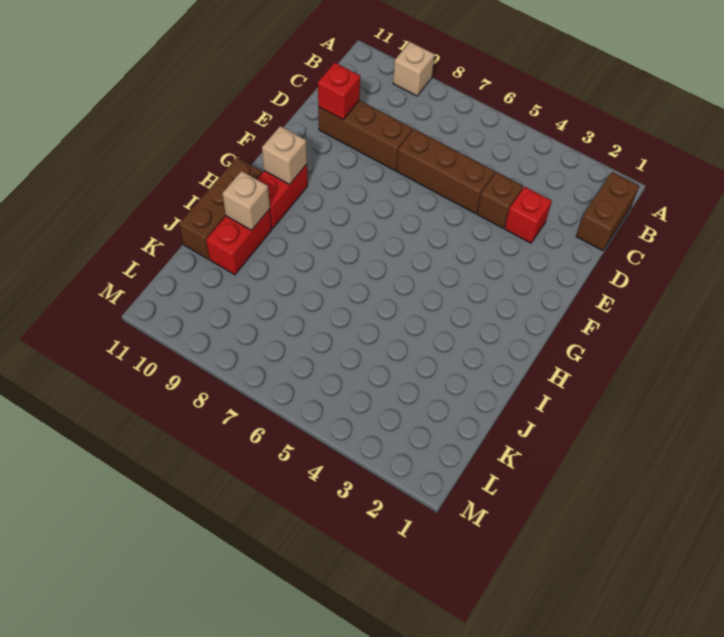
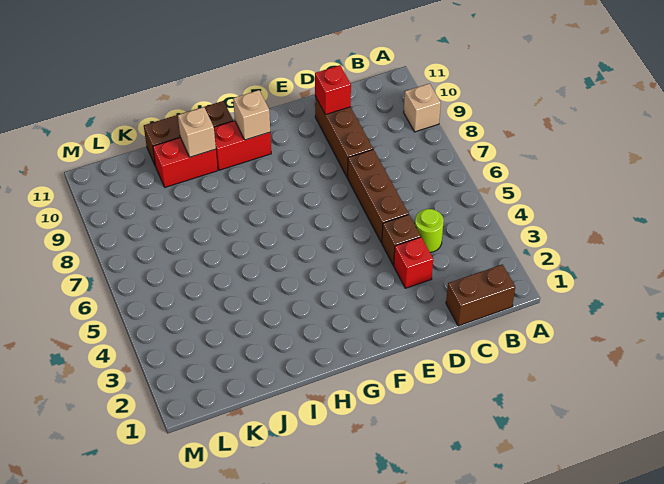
none -> lime round brick C4 level 1

